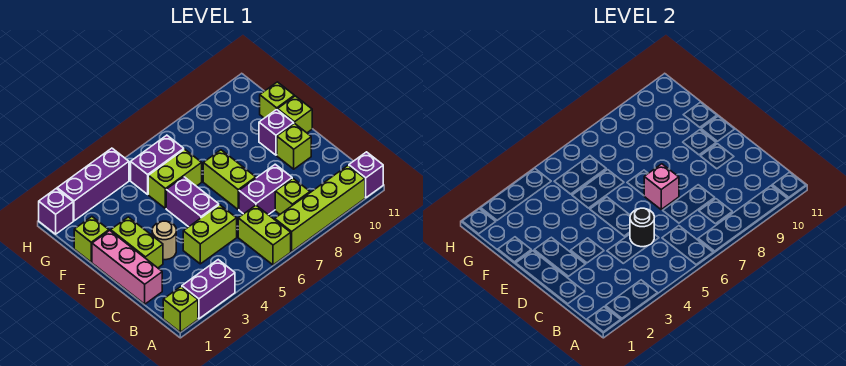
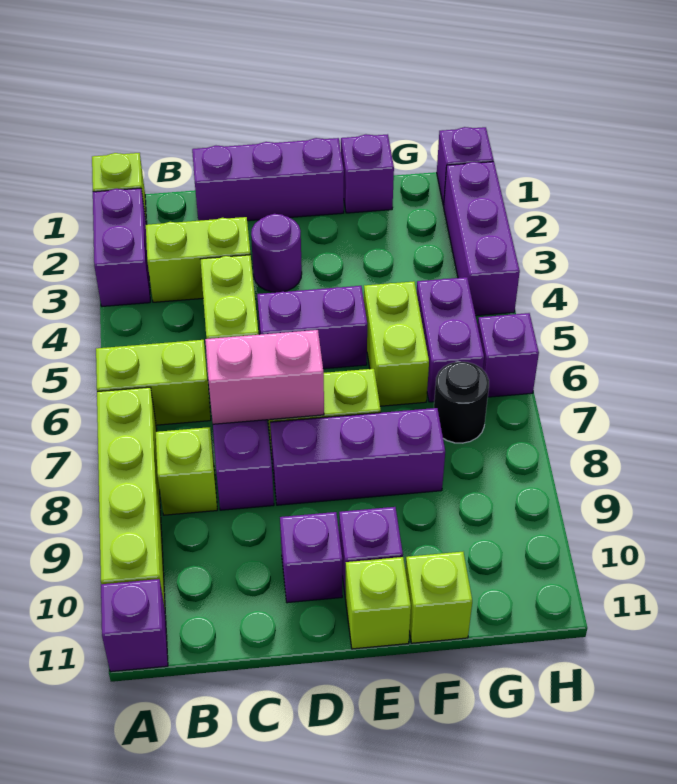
pink brick C1:E1 level 1 -> purple brick C1:E1 level 1
black round brick C5 level 2 -> black round brick G7 level 1
lime brick D2:E2 level 1 -> lime brick B3:C3 level 1
tan round brick D3 level 1 -> purple round brick D3 level 1
pink brick D7 level 2 -> pink brick C7:D7 level 2
none -> purple brick D8:F8 level 1
lime brick D10 level 1 -> purple brick D10 level 1
lime brick F1 level 1 -> purple brick F1 level 1
none -> purple brick H6 level 1

